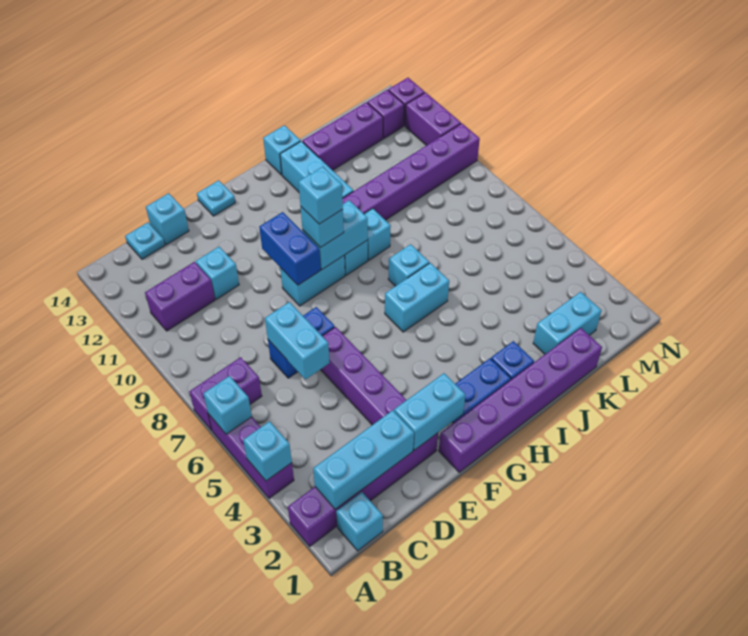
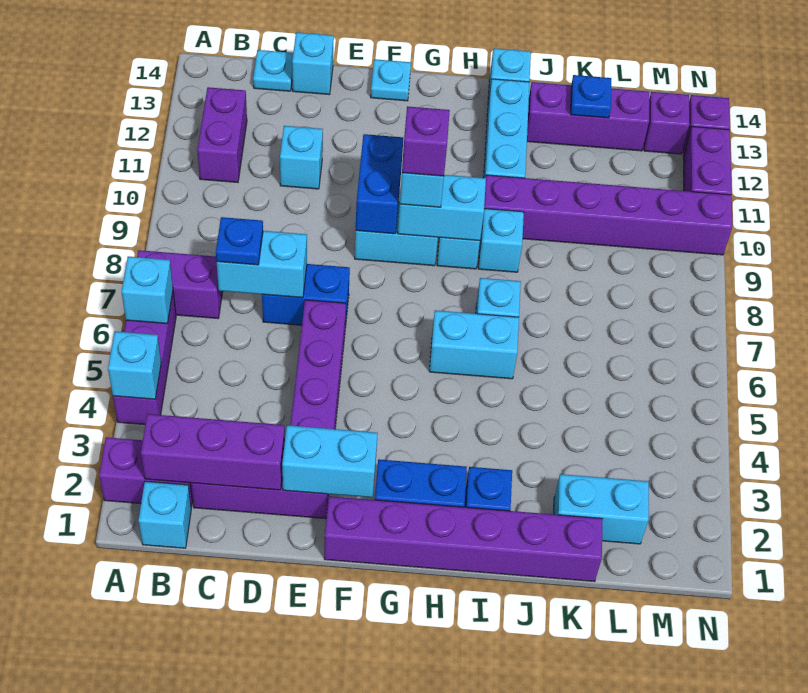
cyan brick B2:D2 level 2 -> purple brick B2:D2 level 2
purple brick B11:C11 level 1 -> purple brick B11:B12 level 1
none -> blue plate C7 level 3
cyan brick D6:D7 level 2 -> cyan brick C7:D7 level 2
cyan brick G9 level 4 -> purple brick G9 level 4
none -> blue plate K13 level 2

